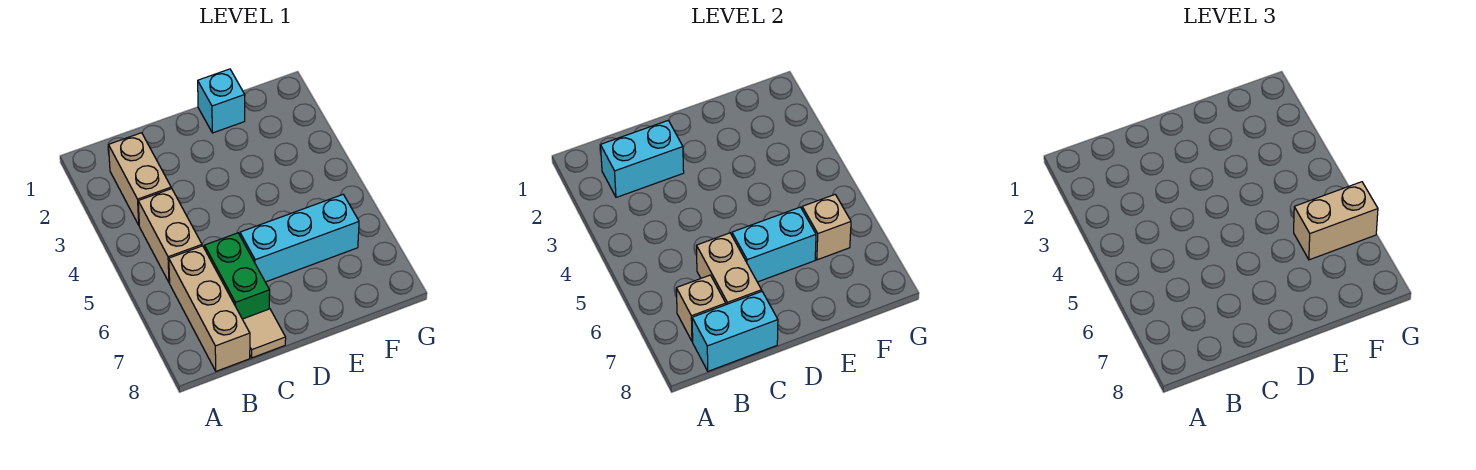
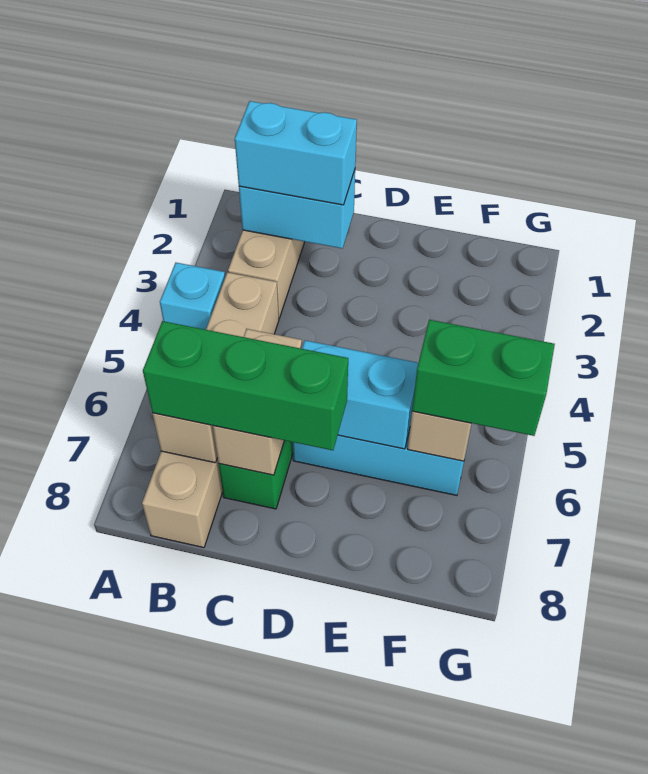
none -> green brick B7:D7 level 3
cyan brick B8:C8 level 2 -> cyan brick B2:C2 level 3
tan tile C8 level 1 -> none
cyan brick E1 level 1 -> cyan brick A4 level 1
tan brick F6:G6 level 3 -> green brick F6:G6 level 3

